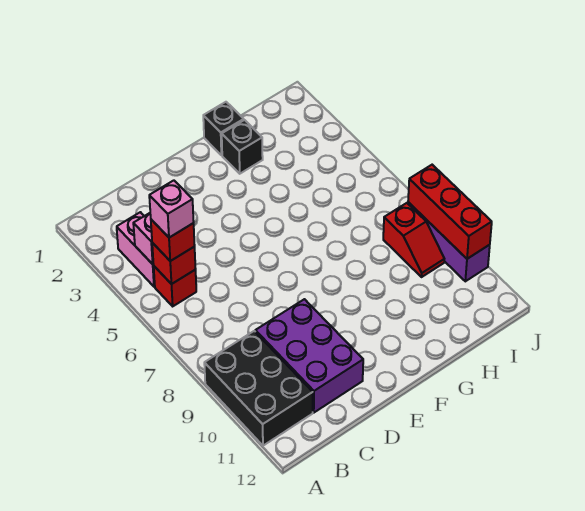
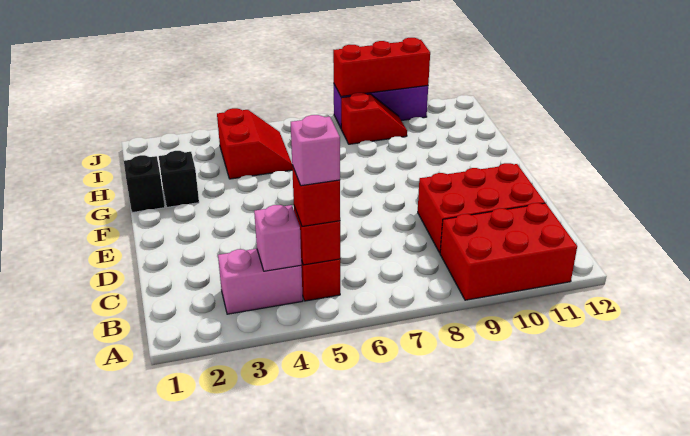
black brick A9:B11 level 1 -> red brick A9:B11 level 1
purple brick C9:D11 level 1 -> red brick C9:D11 level 1
none -> red slope H4:I5 level 1 top 4

